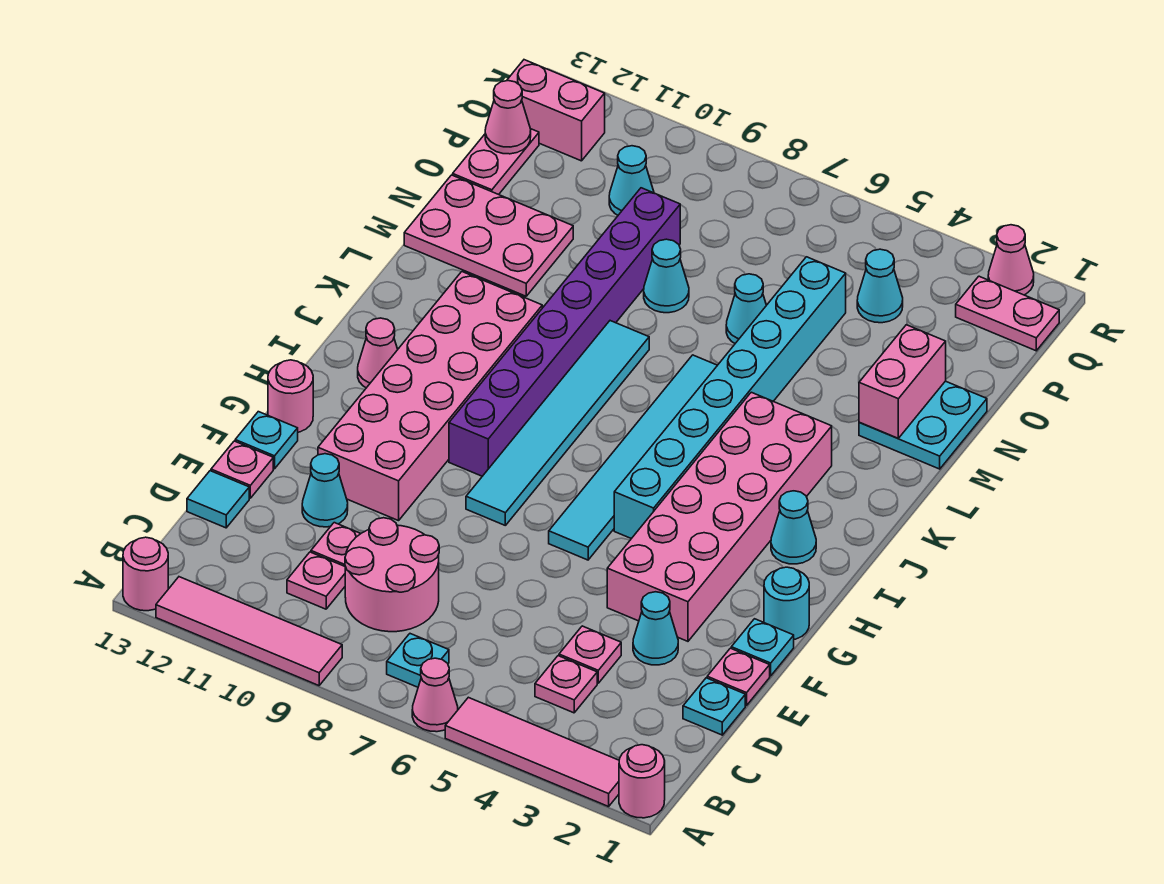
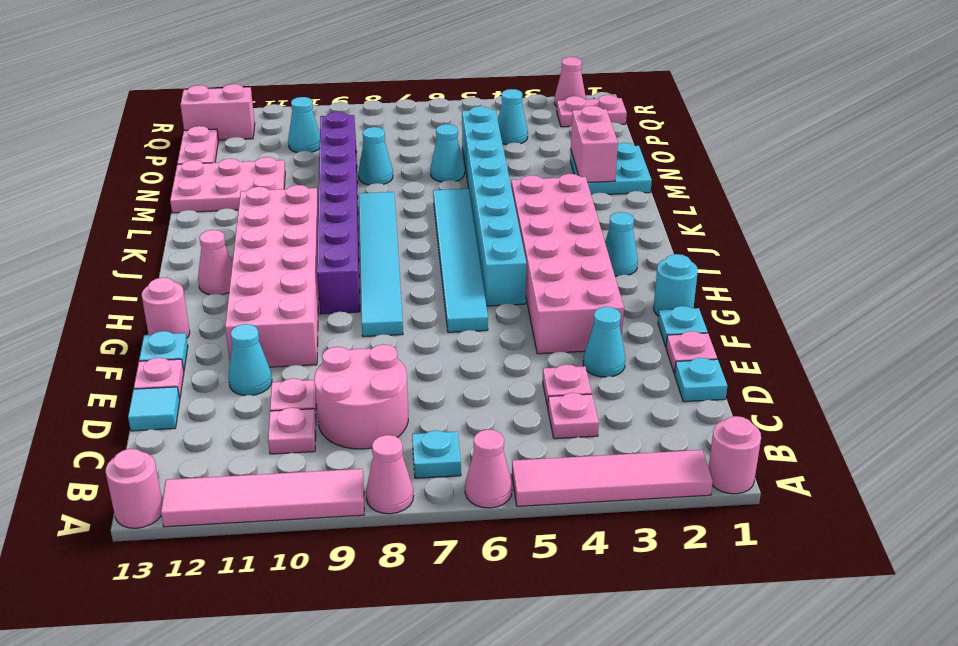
pink cone P13 level 2 -> pink cone A8 level 1

